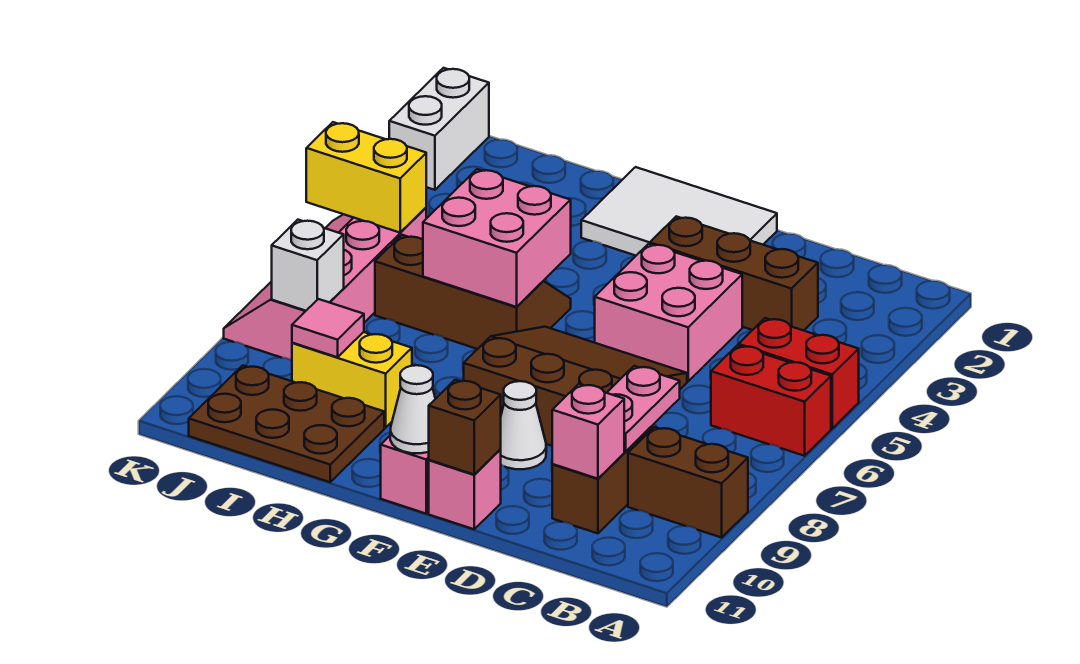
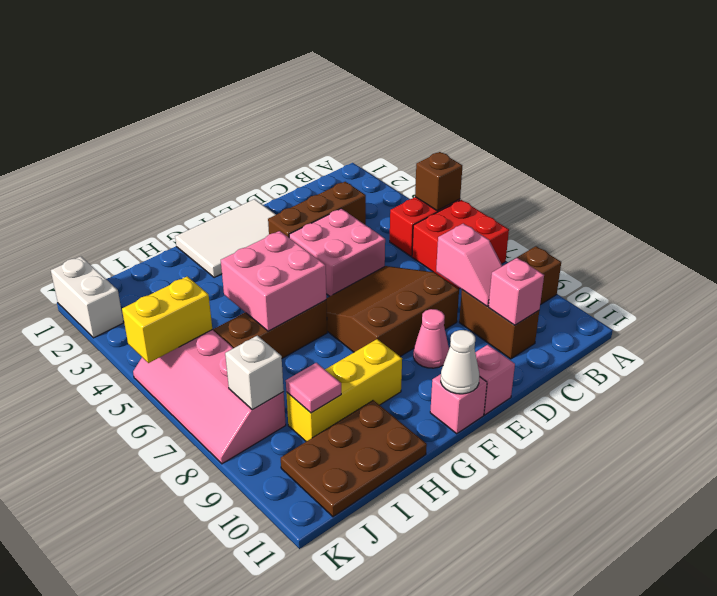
red brick A6:B6 level 1 -> red brick A6:B7 level 1
pink plate C8:C9 level 2 -> pink slope C8:C9 level 2 top 8
white cone E9 level 1 -> pink cone E9 level 1
brown brick E11 level 2 -> brown brick A5 level 2
yellow brick H9:I9 level 1 -> yellow brick G9:I9 level 1

